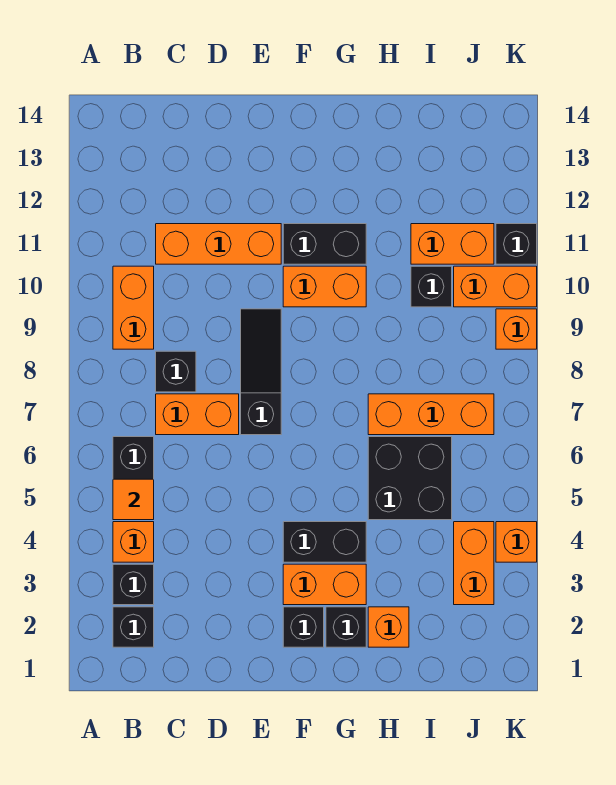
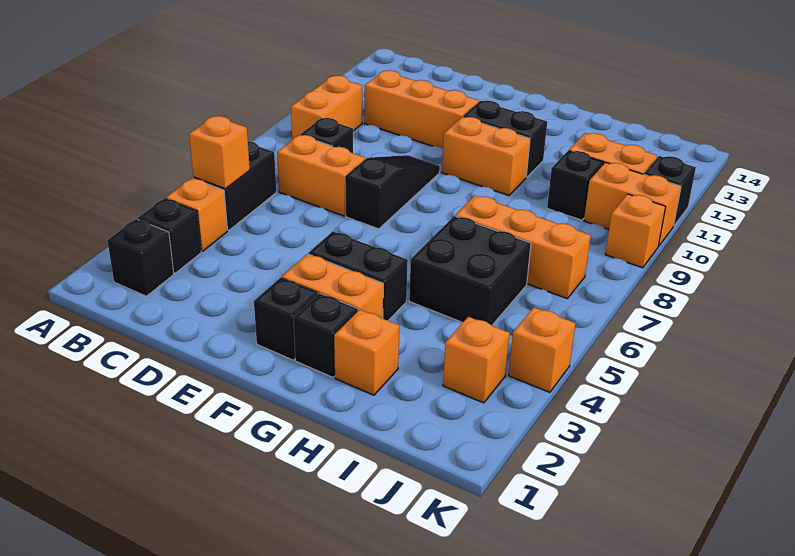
orange tile B5 level 2 -> orange brick B5 level 2
orange brick J3:J4 level 1 -> orange brick J3 level 1

